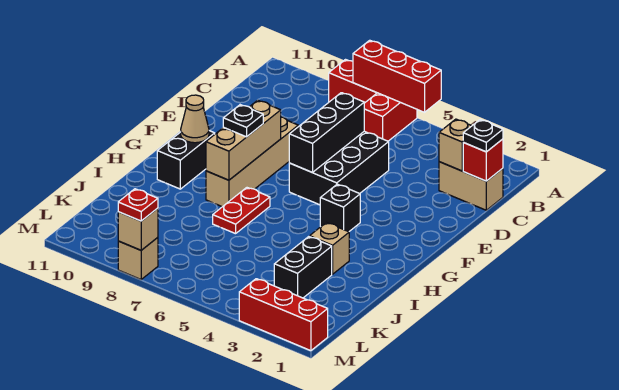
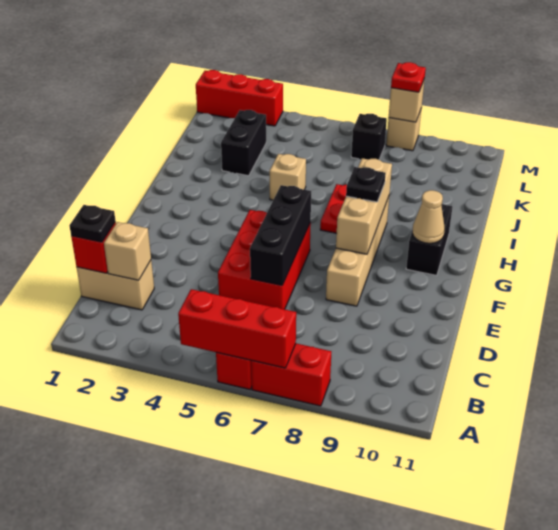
black brick D5:F6 level 1 -> red brick D5:F6 level 1
black brick G4 level 1 -> black brick L7 level 1
tan brick I3 level 1 -> tan brick I5 level 1

